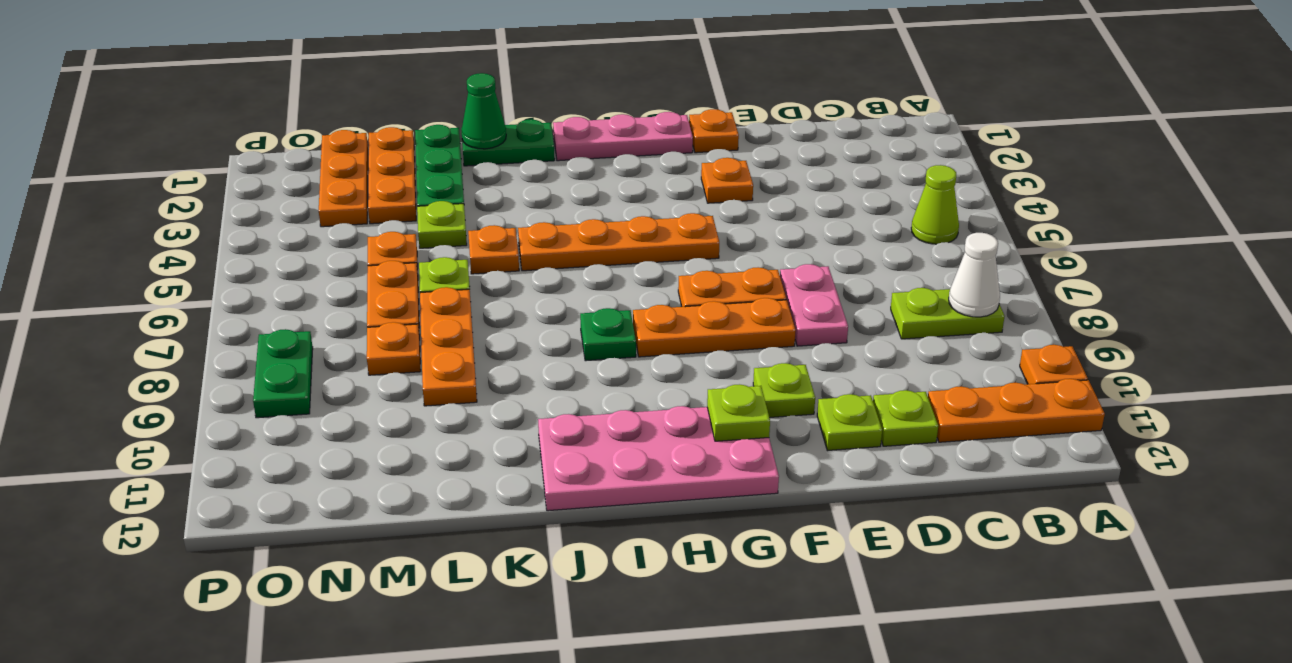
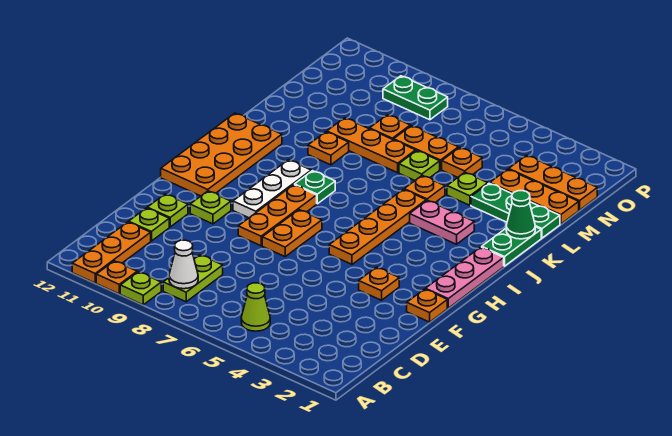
pink plate E7:E8 level 1 -> pink plate J3:J4 level 1
none -> white plate G9:I9 level 1
pink plate G11:J12 level 1 -> orange plate G11:J12 level 1
lime plate G11 level 2 -> lime plate A9 level 1
none -> orange plate K9 level 1

